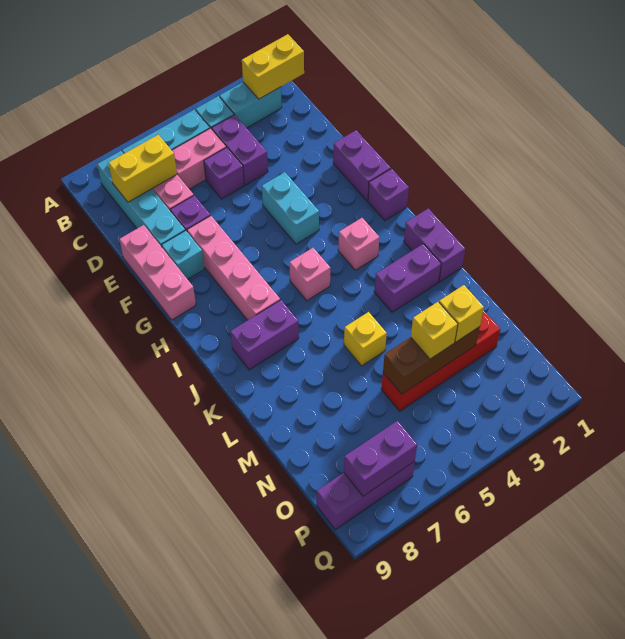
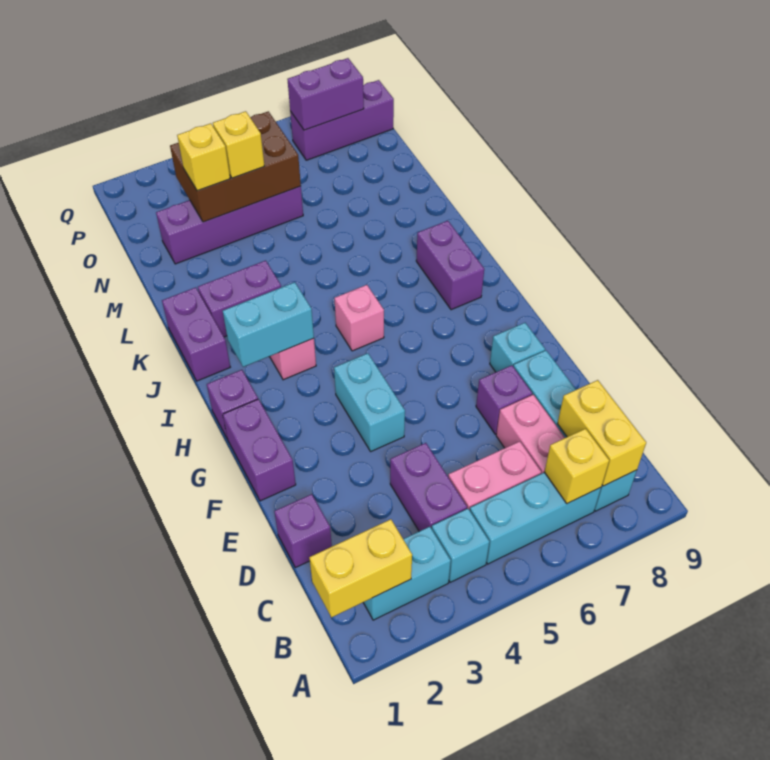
yellow brick C7:C8 level 2 -> yellow brick B8:C8 level 2
purple brick D5 level 1 -> purple brick D1 level 1
pink brick E9:G9 level 1 -> none
pink brick F7:I7 level 1 -> none
none -> cyan brick I2:I3 level 2
purple brick J7:J8 level 1 -> purple brick I8:J8 level 1
yellow brick L5 level 1 -> yellow brick B7 level 2
red brick N2:N5 level 1 -> purple brick N2:N5 level 1
brown brick N3:N5 level 2 -> brown brick N3:O5 level 2

